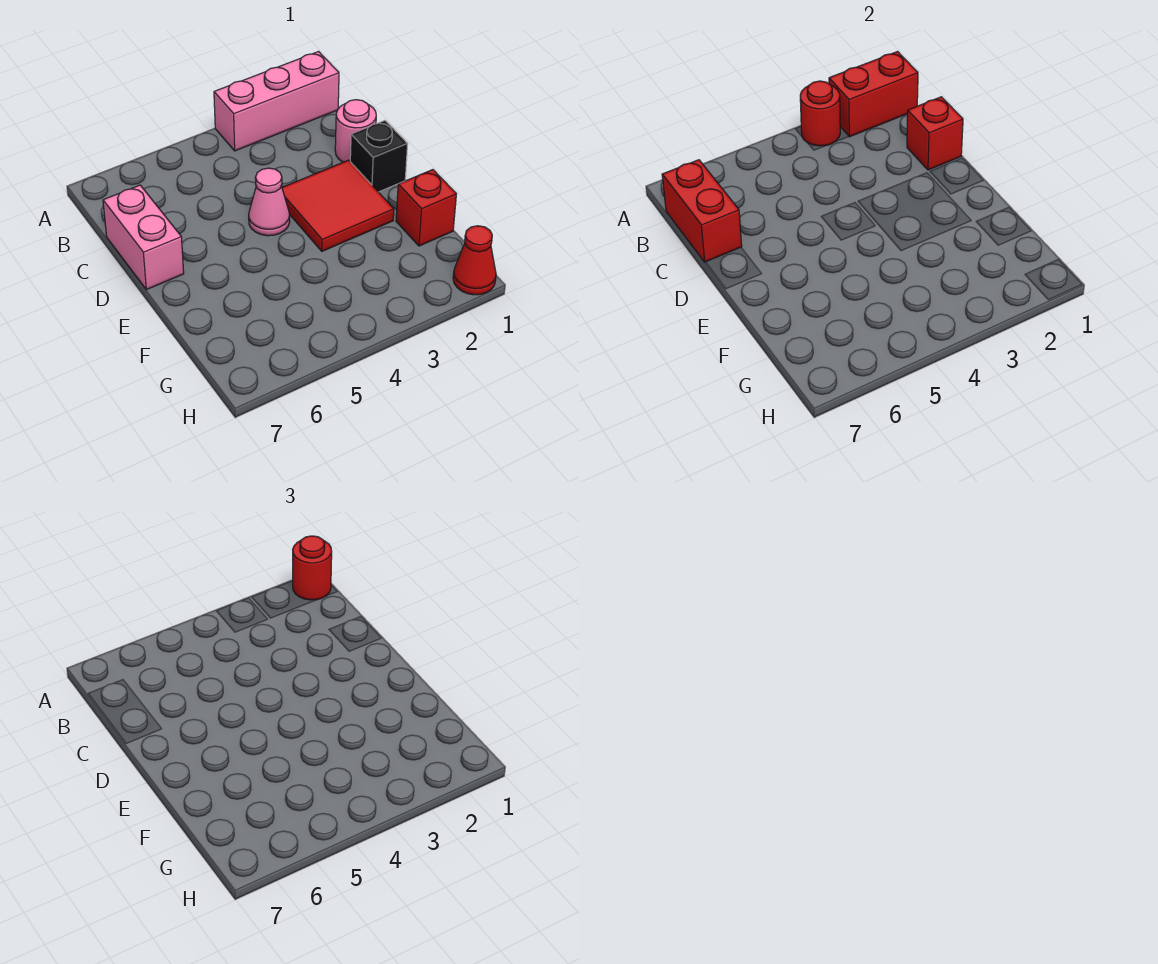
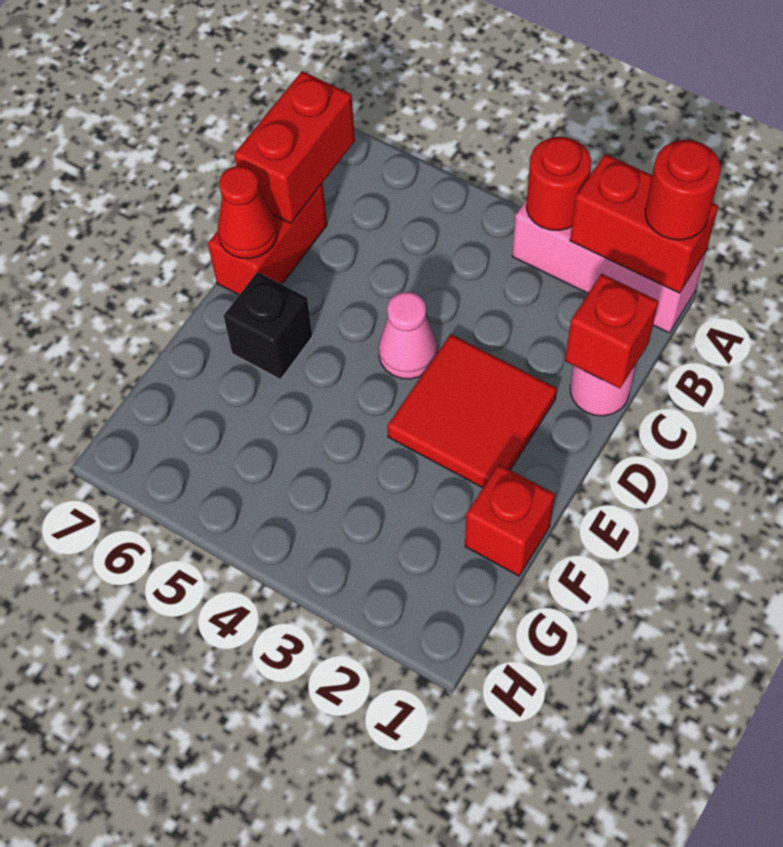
pink brick C7:D7 level 1 -> red brick C7:D7 level 1
black brick D1 level 1 -> black brick E6 level 1
red cone H1 level 1 -> red cone D7 level 2

